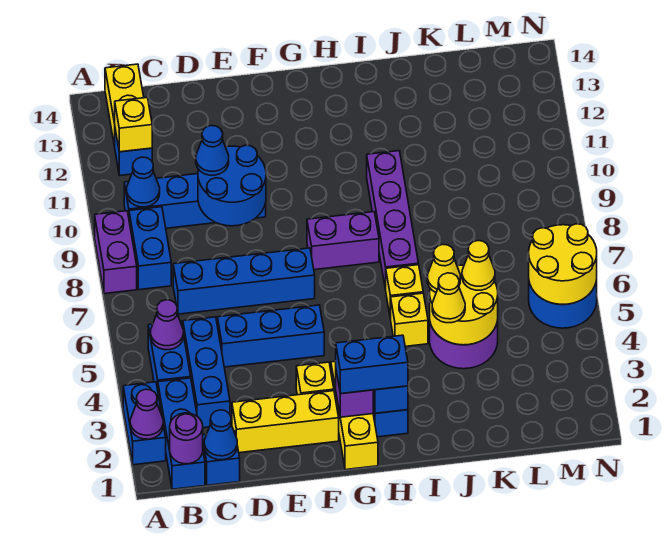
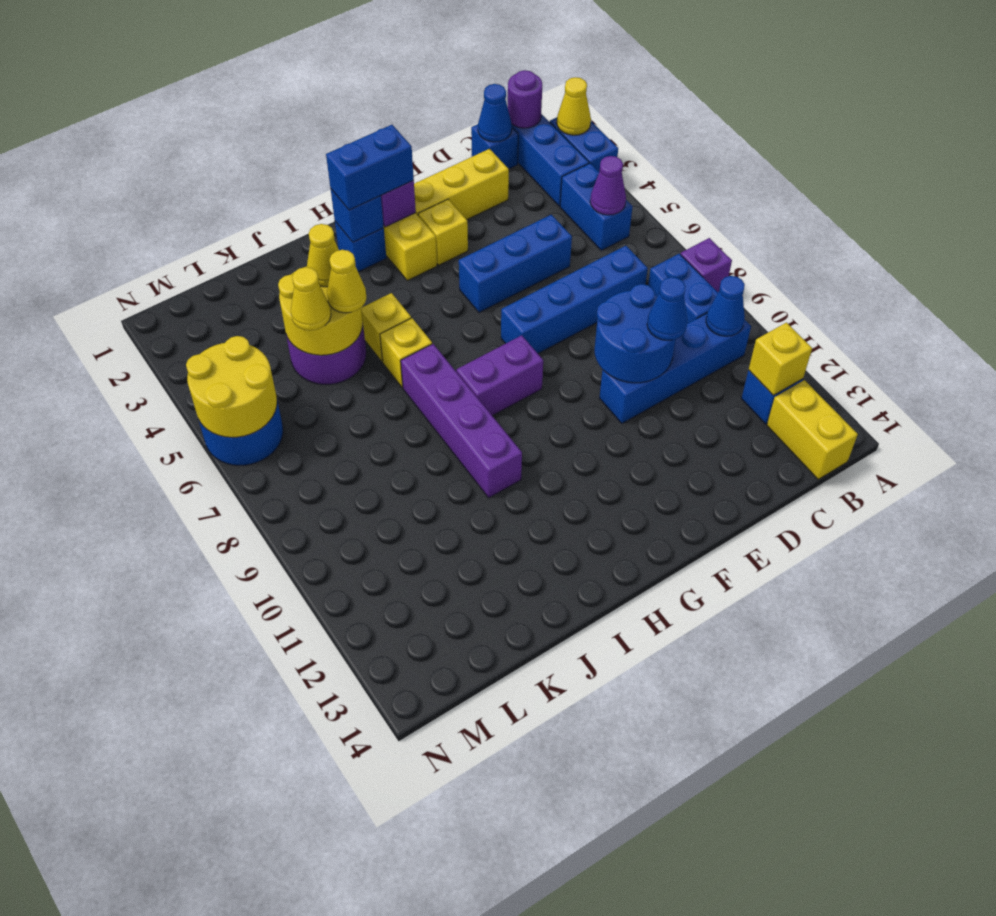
purple cone A2 level 2 -> yellow cone A2 level 2
purple brick A8:A9 level 1 -> purple brick A8 level 1
blue brick C3:C5 level 1 -> none

